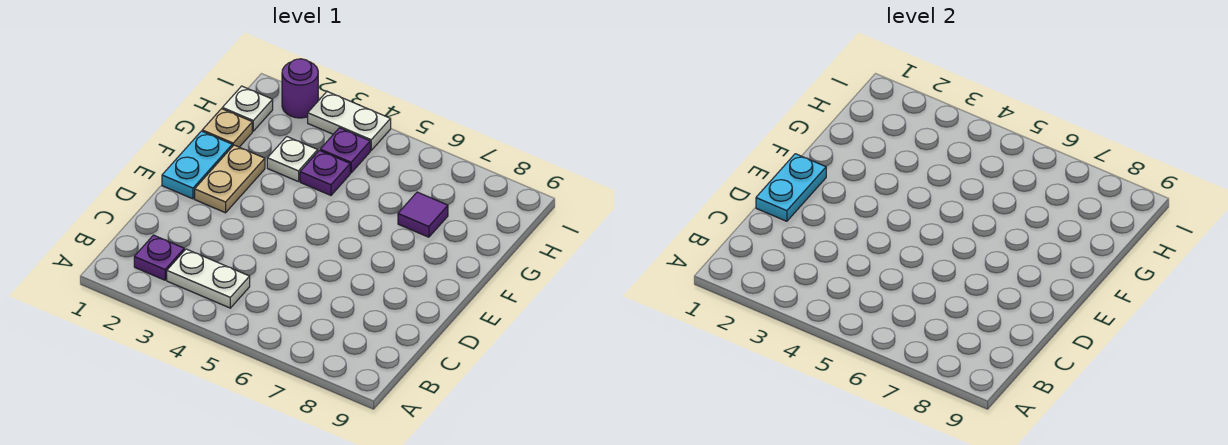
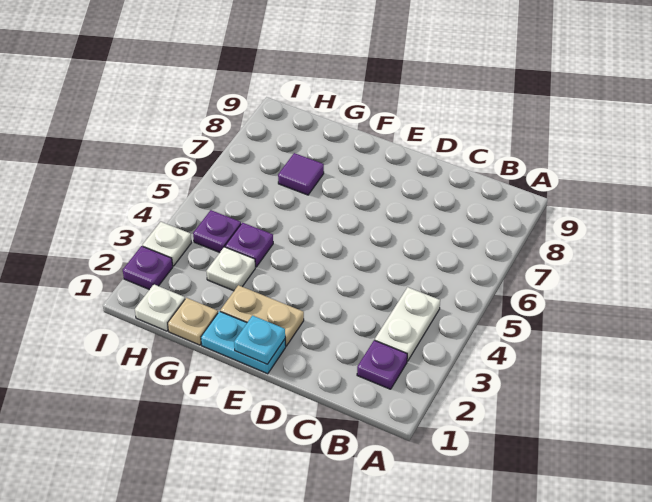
cyan plate D1:E1 level 2 -> cyan plate E1 level 2
purple round brick I2 level 1 -> purple plate I2 level 1
white plate I3:I4 level 1 -> white plate I3 level 1

